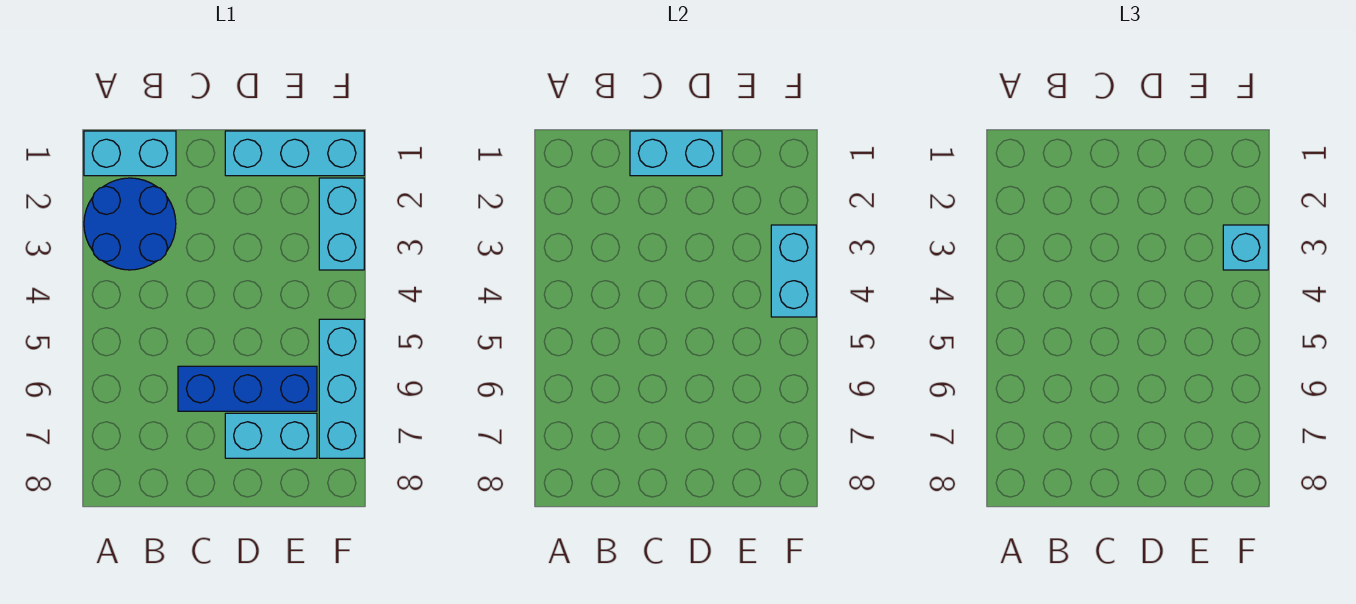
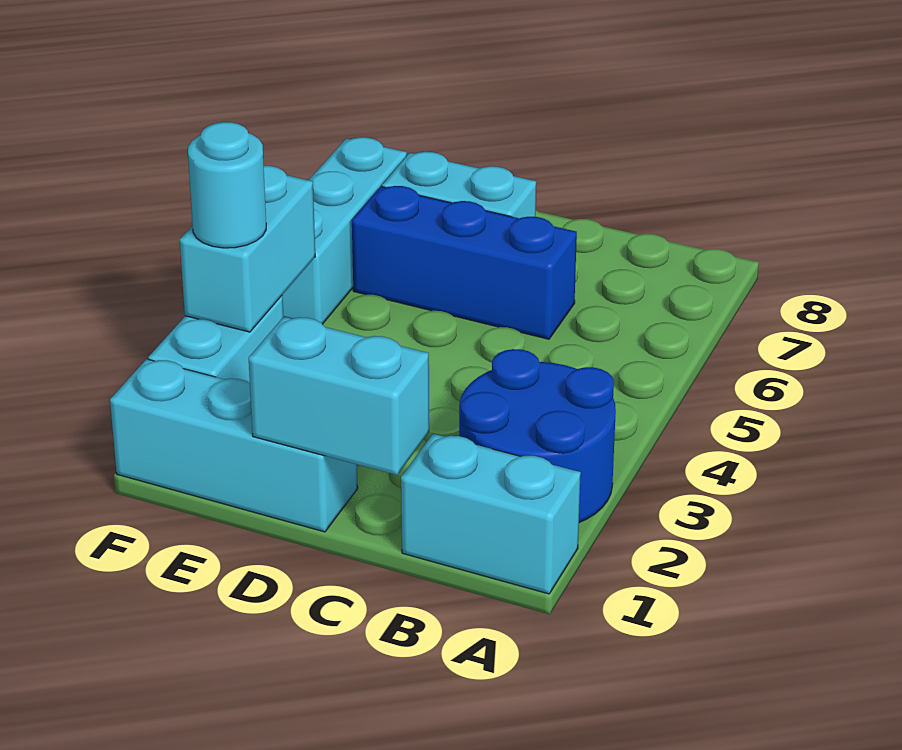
cyan brick F3 level 3 -> cyan round brick F3 level 3

